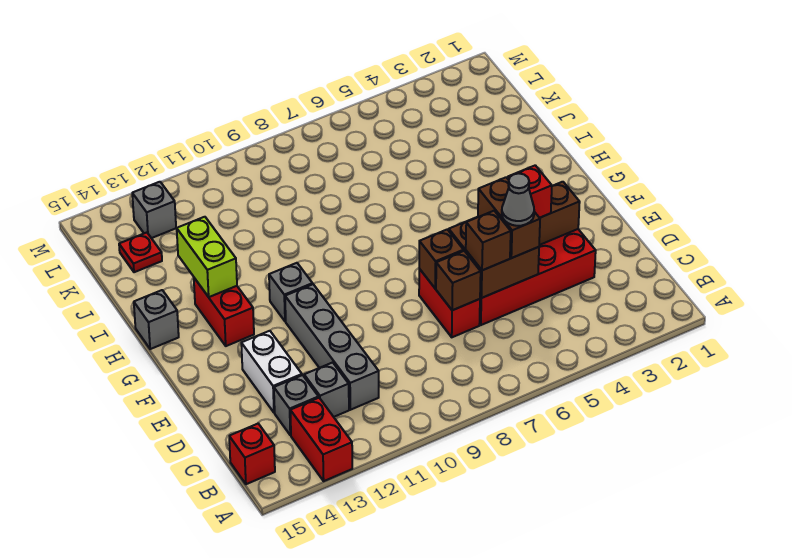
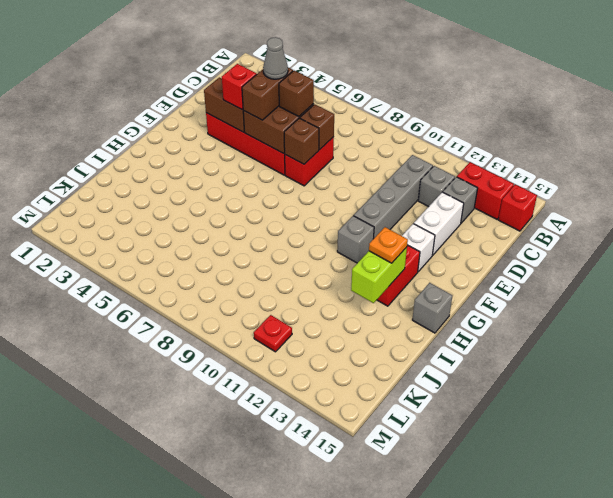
red brick A13:B13 level 1 -> red brick B13:B14 level 1
none -> white brick F13 level 1
none -> orange plate H13 level 3
red plate K14 level 1 -> red plate L11 level 1
grey brick L13 level 1 -> none

